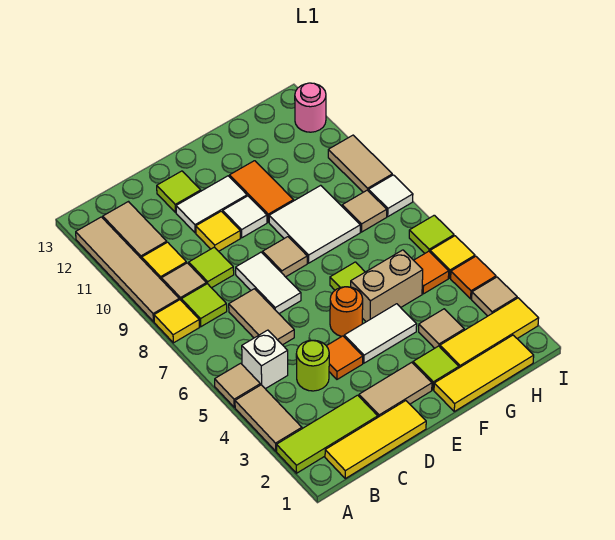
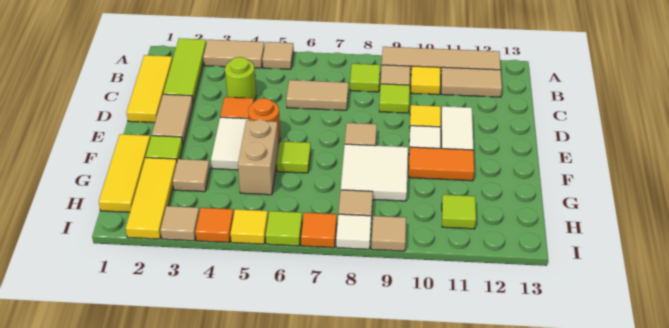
yellow tile A8 level 1 -> none
white brick B5 level 1 -> none
white tile D7:D8 level 1 -> none
lime tile D12 level 1 -> lime tile H11 level 1
orange tile H5 level 1 -> orange tile I7 level 1
tan tile I9:I10 level 1 -> tan tile I9 level 1
pink round brick I12 level 1 -> none

